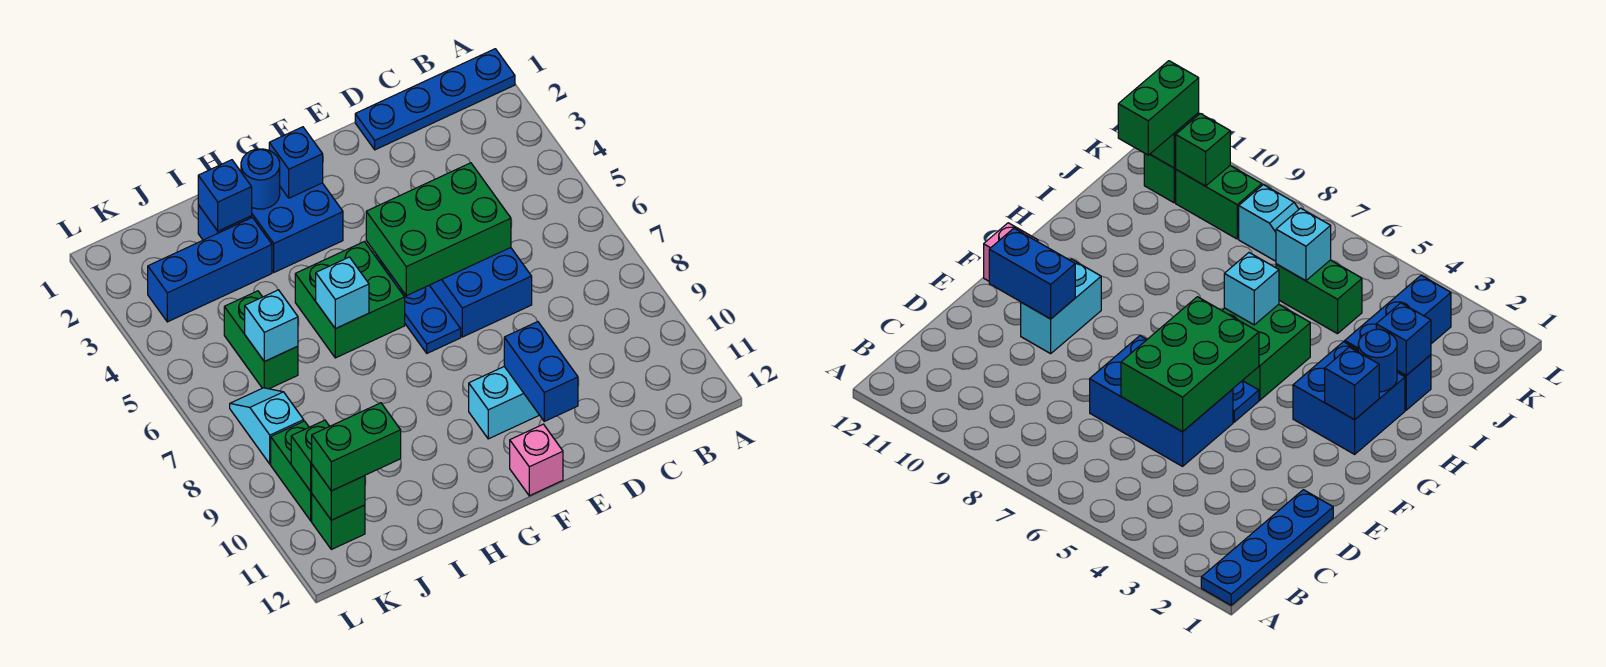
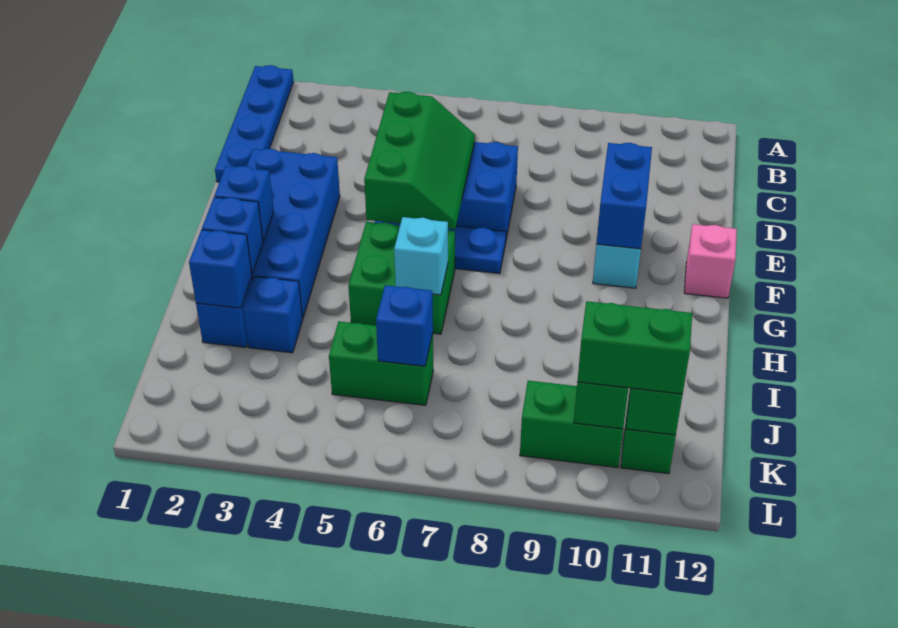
green brick D5:F6 level 2 -> green slope D5:F6 level 2 top 5
blue brick E10:E11 level 2 -> blue brick E10:F10 level 2
blue brick G2:H3 level 1 -> blue brick E2:H3 level 1
blue round brick H2 level 2 -> blue brick H2 level 2
blue brick I3:K3 level 1 -> blue brick I3 level 1
cyan brick J6 level 2 -> blue brick J6 level 2
green brick J11:K11 level 3 -> green brick K10:K11 level 3
cyan slope K7:K8 level 1 top 8 -> none

